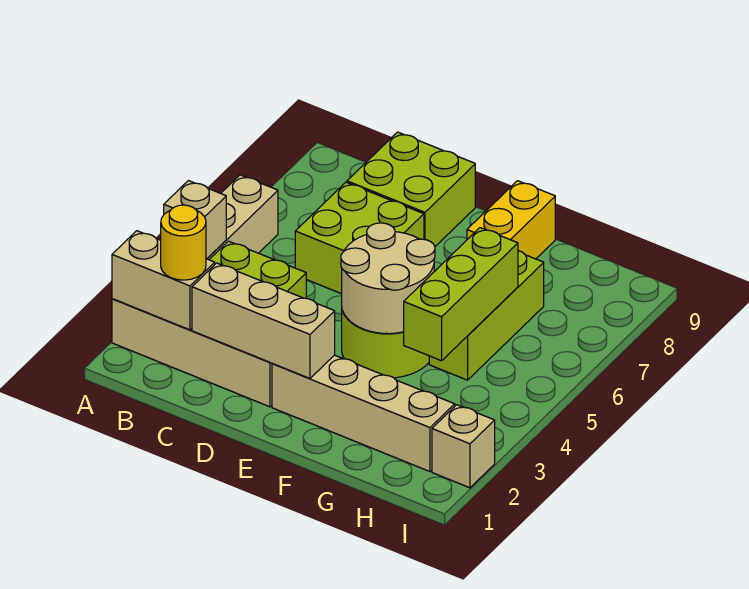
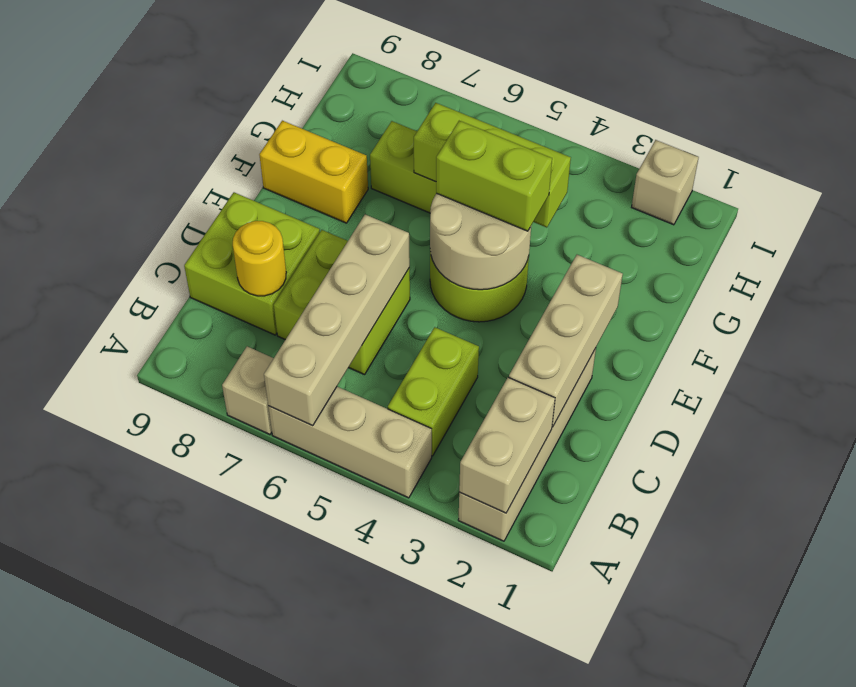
tan brick A4 level 2 -> tan brick A7 level 1
yellow round brick B2 level 3 -> yellow round brick C8 level 2
tan brick E2:H2 level 1 -> tan brick A6:D6 level 2
none -> lime brick F4:F5 level 3

